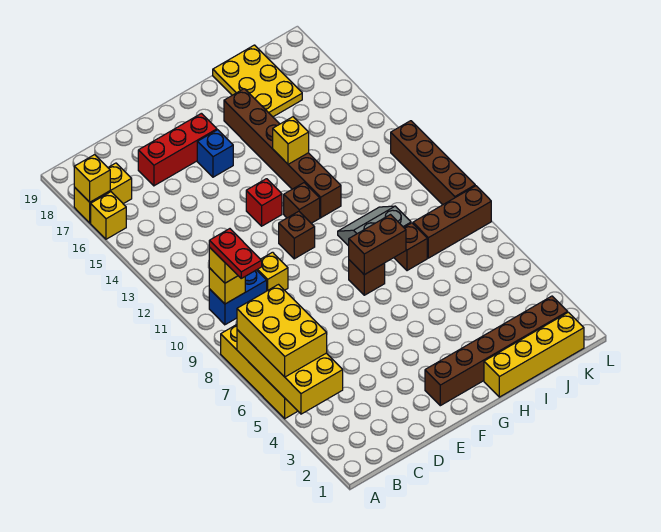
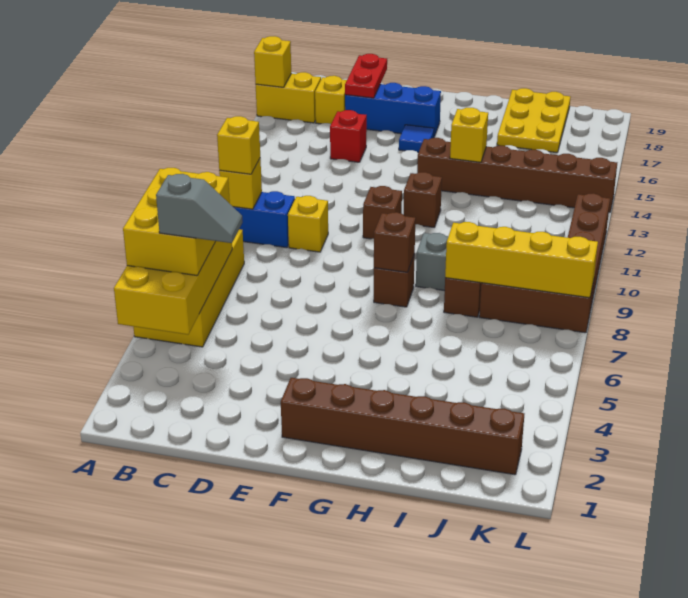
yellow brick A16 level 1 -> yellow brick C17 level 1
none -> grey slope B5:C5 level 4 top B
red plate B9:B10 level 4 -> red plate D17:D18 level 2
red brick D17:F17 level 1 -> blue brick D17:F17 level 1
red brick F13 level 1 -> red brick D15 level 1
blue brick F16 level 1 -> blue tile F16 level 1
brown brick G8:H8 level 2 -> brown brick G8 level 2
yellow brick H1:K1 level 1 -> yellow brick I8:L8 level 2
brown brick H12:H17 level 1 -> brown brick G14:L14 level 1

